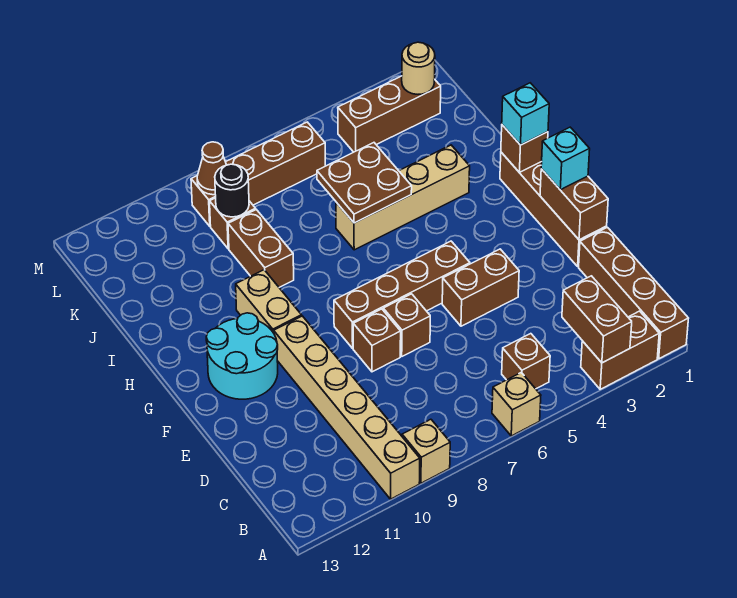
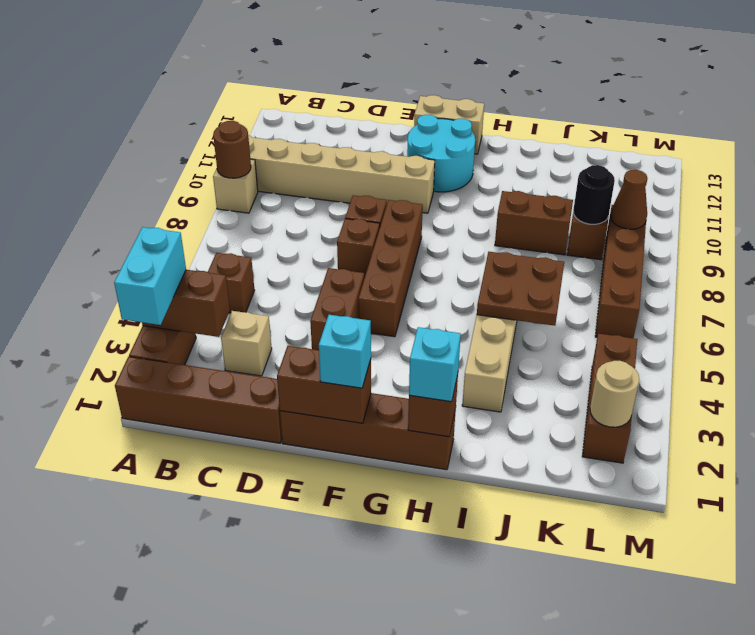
none -> cyan brick A2:A3 level 3
tan brick A6 level 1 -> tan brick C3 level 1
none -> brown round brick A9 level 2
tan brick G10:H10 level 1 -> tan brick F13:G13 level 1

